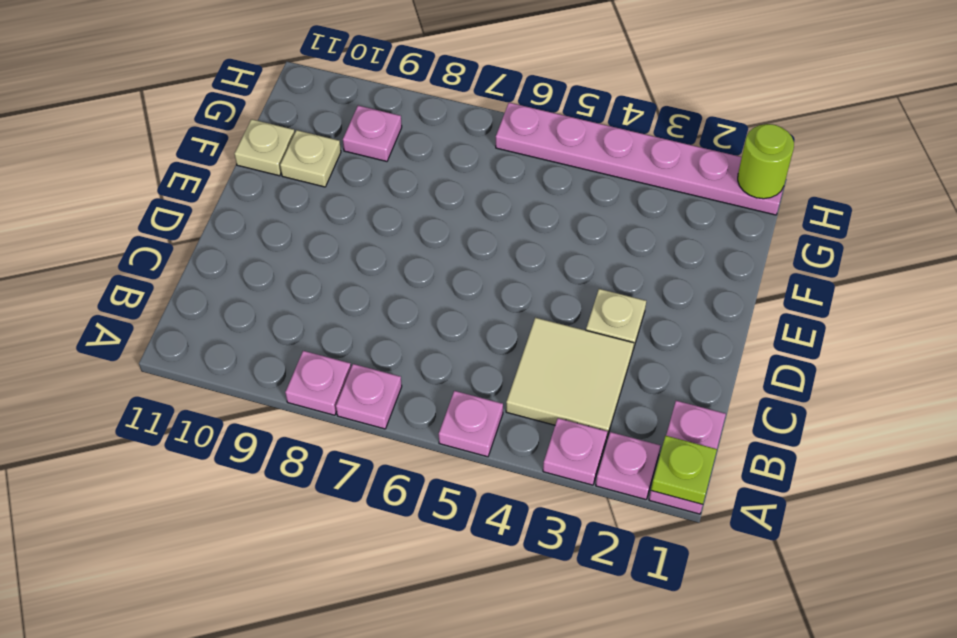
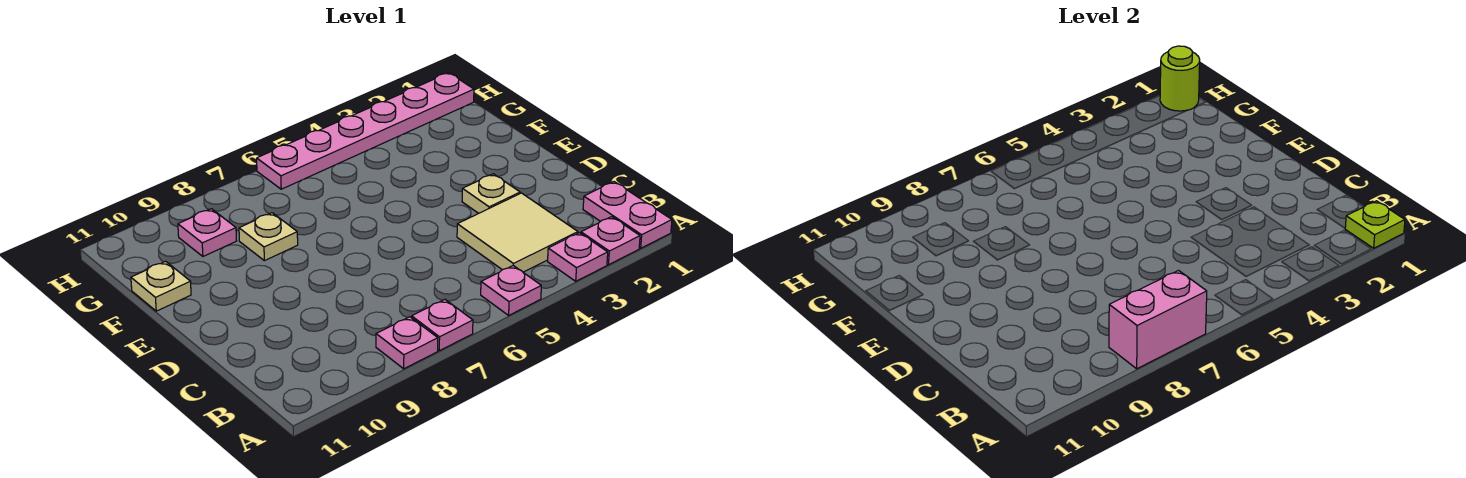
none -> pink brick A7:A8 level 2
tan plate F10 level 1 -> tan plate F8 level 1

